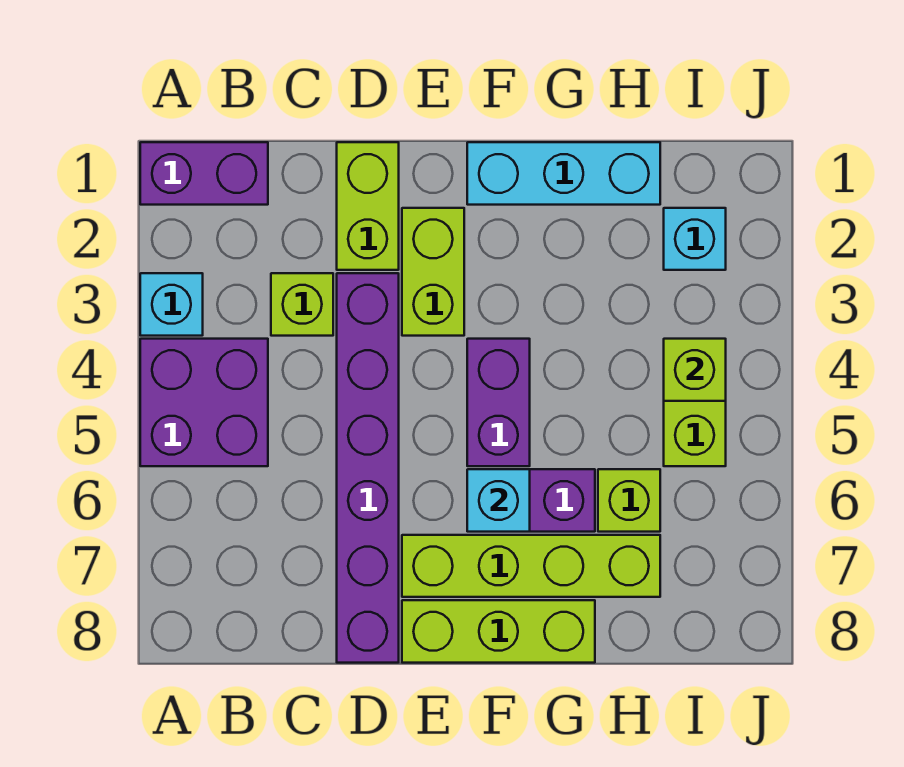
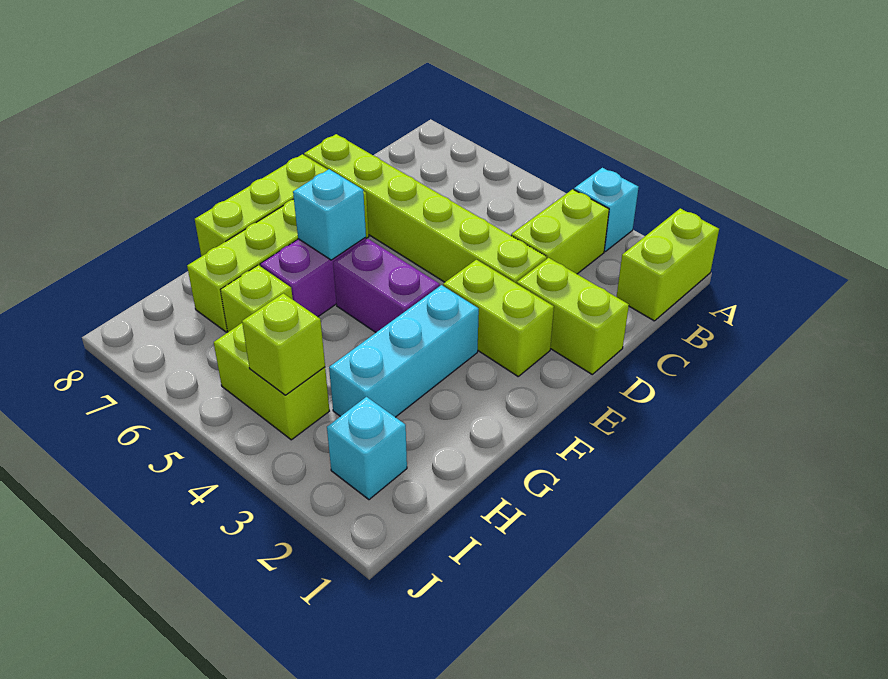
purple brick A1:B1 level 1 -> lime brick A1:B1 level 1
purple brick A4:B5 level 1 -> none
lime brick C3 level 1 -> lime brick B3:C3 level 1
purple brick D3:D8 level 1 -> lime brick D3:D8 level 1
cyan brick F1:H1 level 1 -> cyan brick F3:H3 level 1

